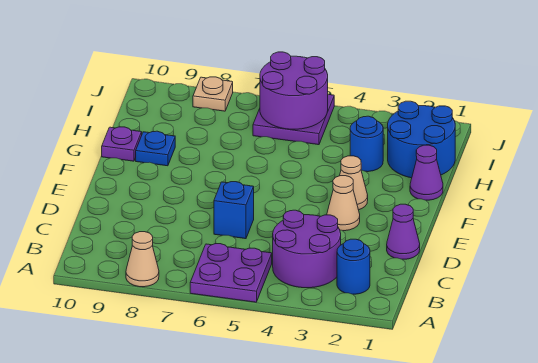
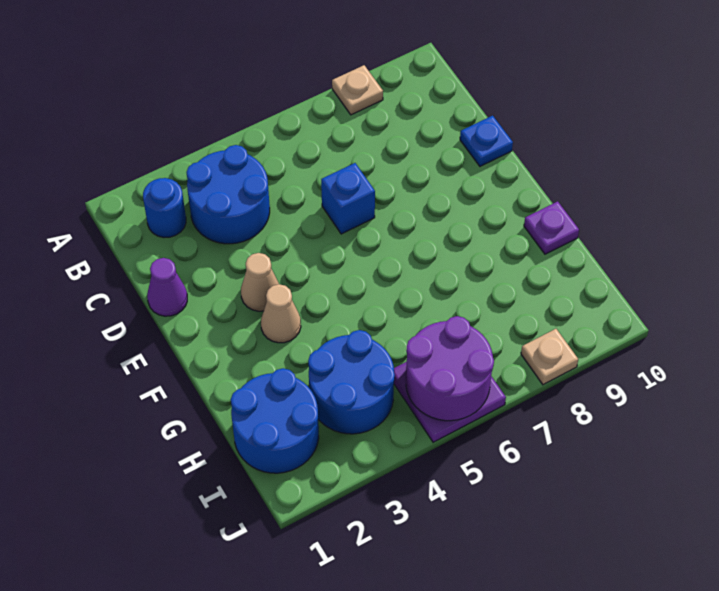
purple plate A5:B6 level 1 -> none
tan cone A8 level 1 -> tan plate A8 level 1
purple round brick B3:C4 level 1 -> blue round brick B3:C4 level 1
purple cone G1 level 1 -> none
blue plate G9 level 1 -> blue plate D10 level 1
blue round brick H3 level 1 -> blue round brick H3:I4 level 1

